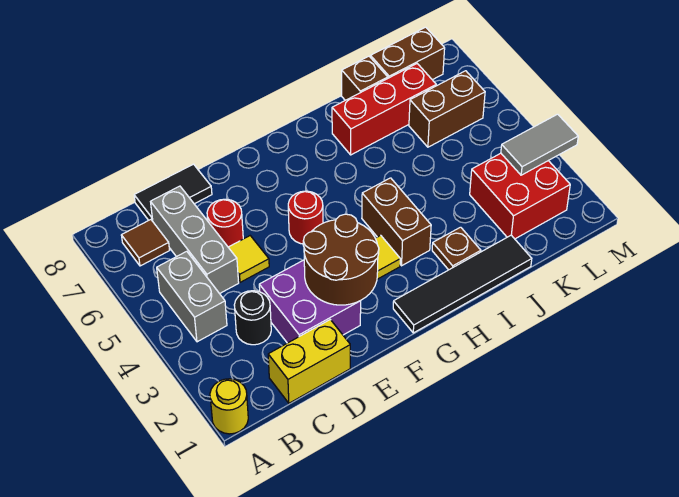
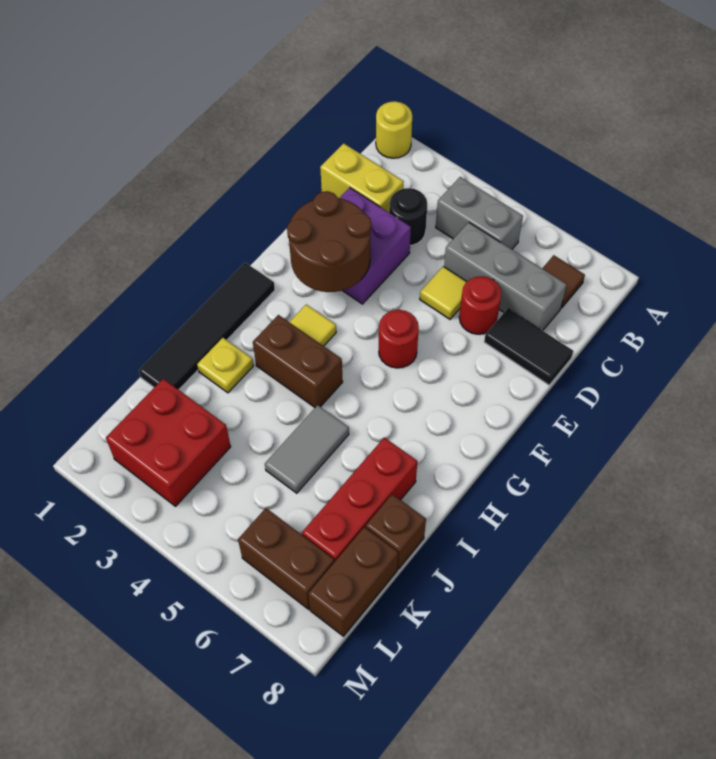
yellow brick C1:D1 level 1 -> yellow brick C1:C2 level 1
black tile C8:D8 level 1 -> black tile D7:D8 level 1
brown plate I2 level 1 -> yellow plate I2 level 1
brown brick K6:L6 level 1 -> brown brick L6:L7 level 1
grey tile L3:M3 level 2 -> grey tile I5:J5 level 1

